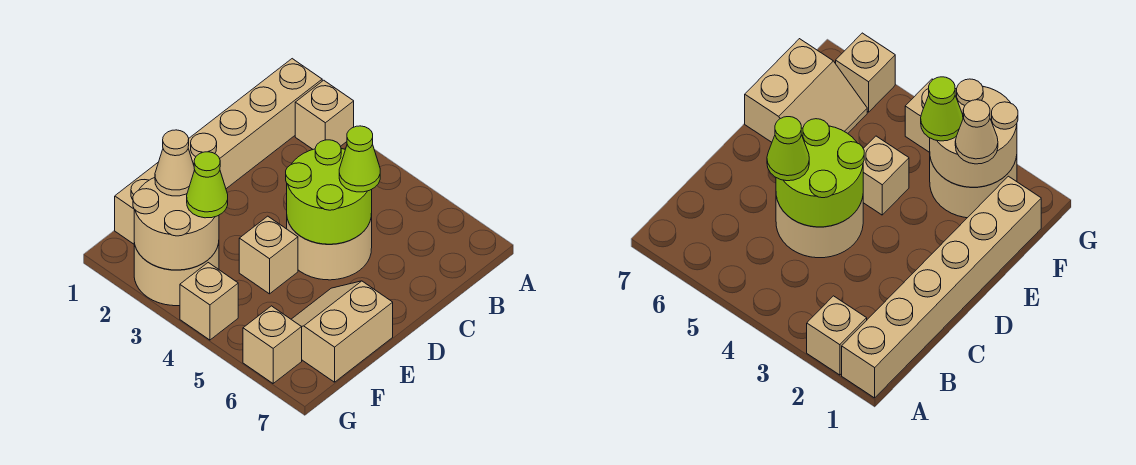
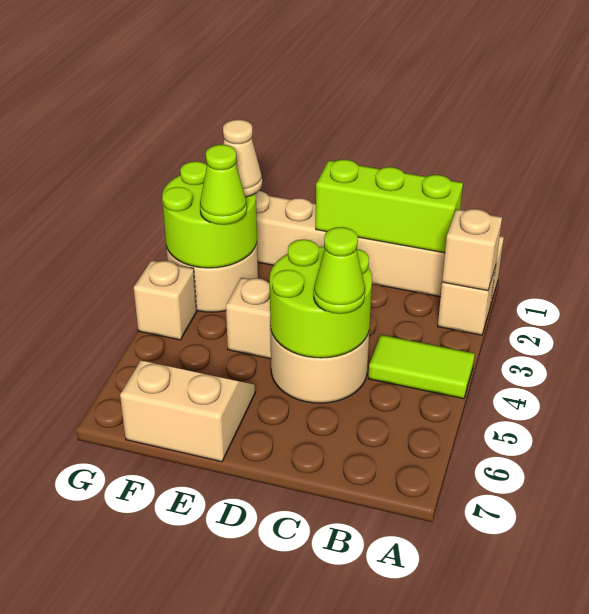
none -> lime tile A4:B4 level 1
none -> lime brick B1:D1 level 2
tan round brick F2:G3 level 2 -> lime round brick F2:G3 level 2
tan brick G6 level 1 -> tan brick A2 level 2

